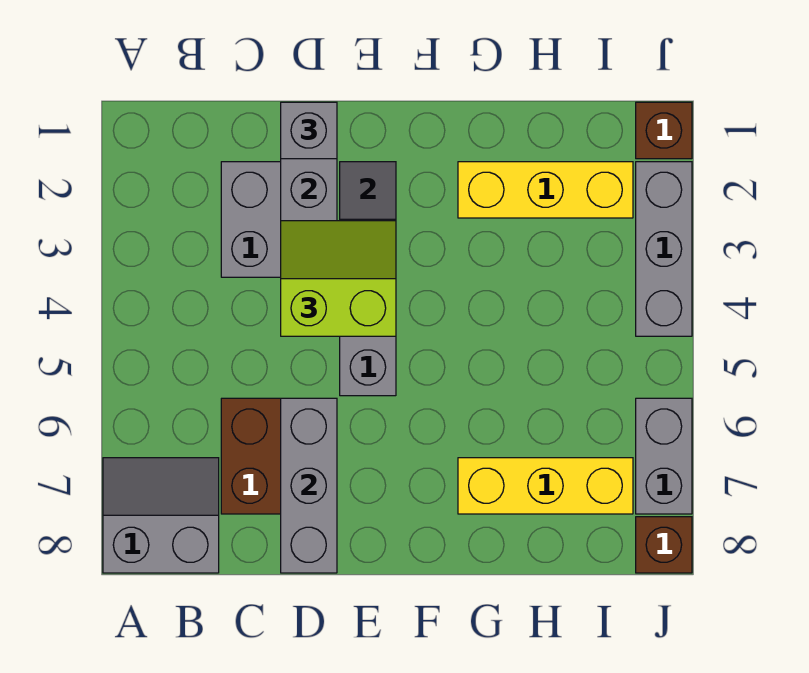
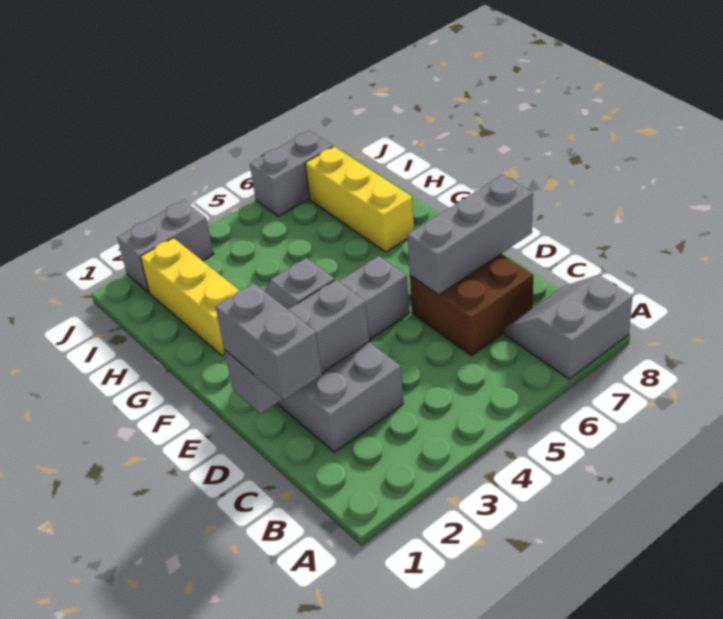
grey slope A7:B8 level 1 top 8 -> grey slope A7:B8 level 1 top A
grey brick D1 level 3 -> grey brick C1:D1 level 3
lime slope D3:E4 level 3 top 4 -> none
brown brick J1 level 1 -> none
grey brick J2:J4 level 1 -> grey brick J2:J3 level 1
brown brick J8 level 1 -> none

